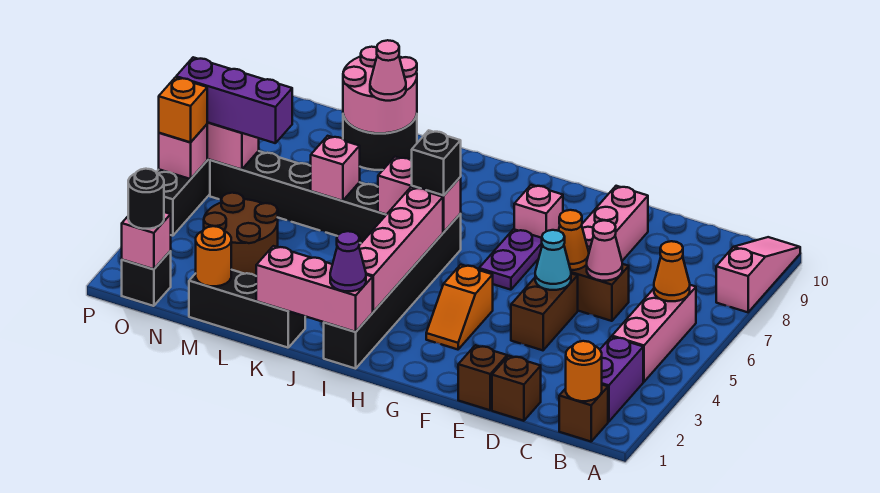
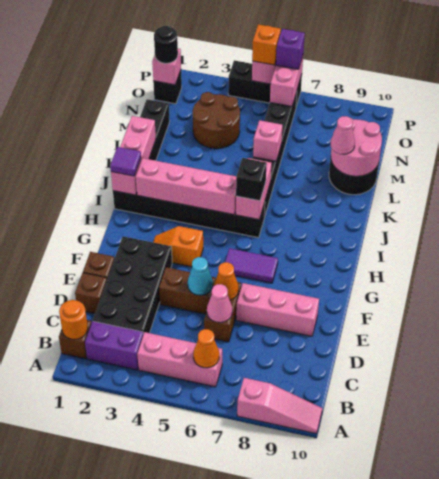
none -> black brick C2:F3 level 1
purple plate G6:G7 level 1 -> purple tile G6:G7 level 1
pink brick G8 level 1 -> none
purple cone I1 level 3 -> purple tile I1 level 3
orange round brick M1 level 2 -> none
purple brick N6:P6 level 3 -> purple brick P6 level 3

